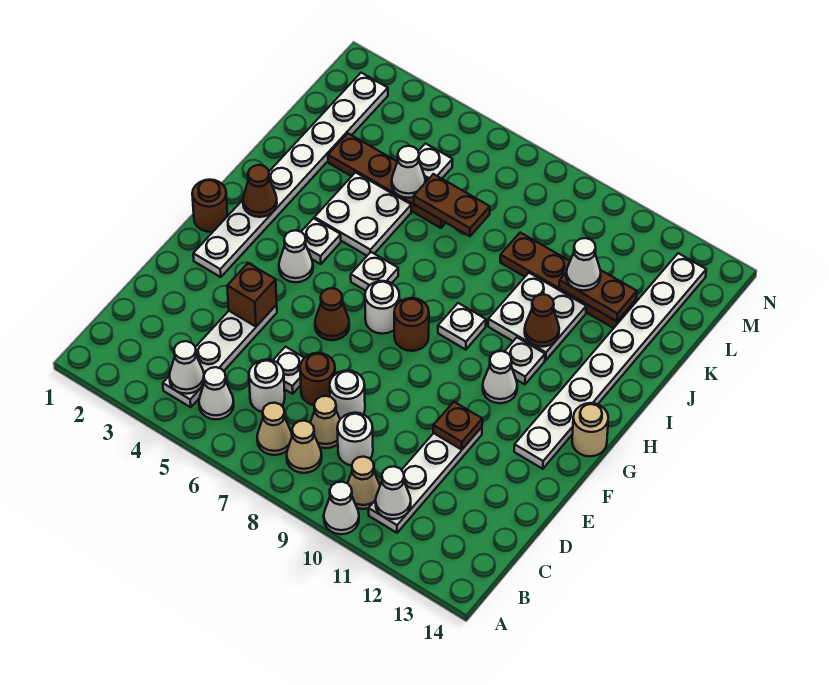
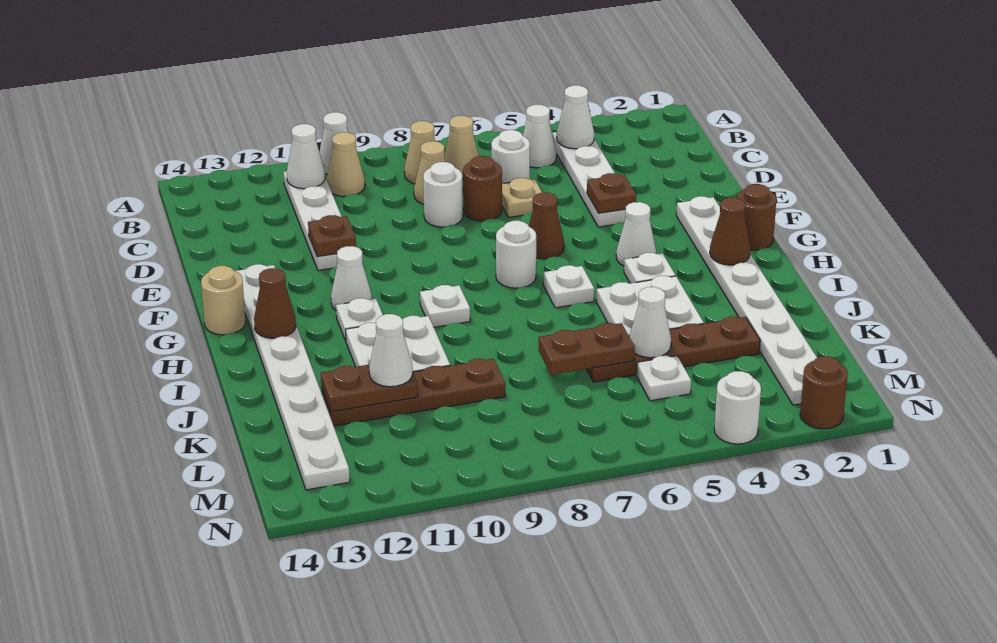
white round brick C9 level 1 -> white round brick N4 level 1
white plate D6 level 1 -> tan plate D6 level 1
brown brick E4 level 2 -> brown plate E4 level 2
brown round brick G8 level 1 -> brown round brick N2 level 1
brown cone I11 level 2 -> brown cone H13 level 2

